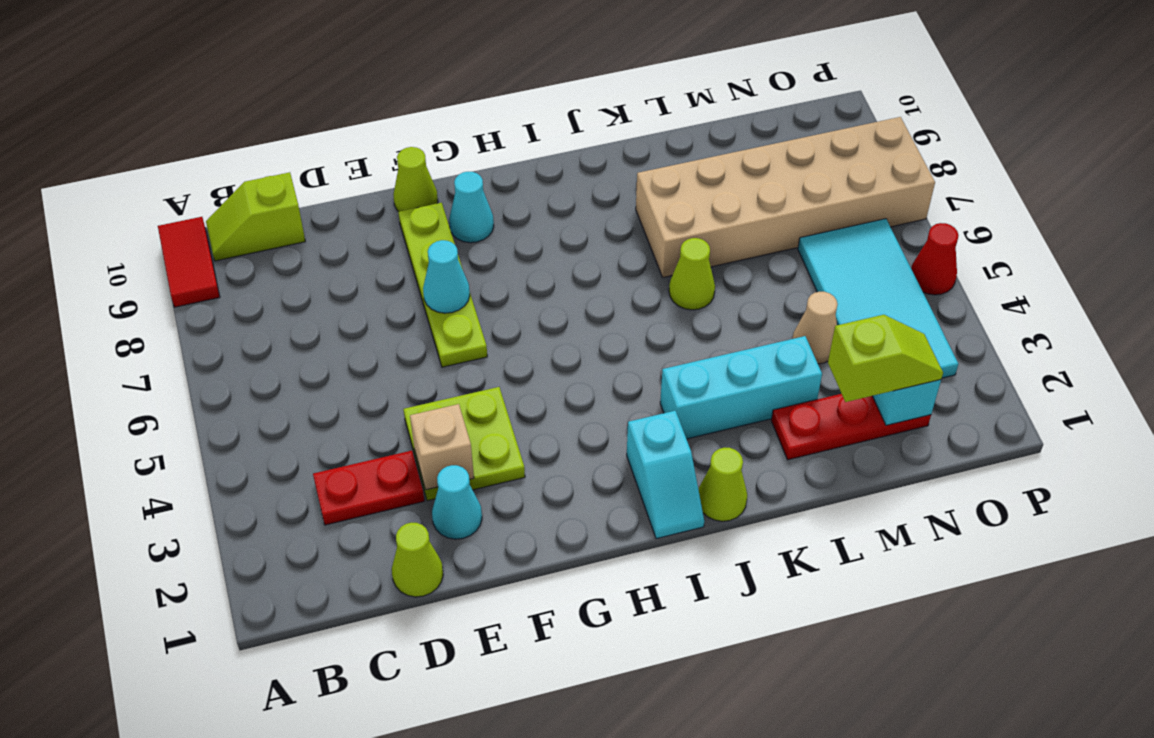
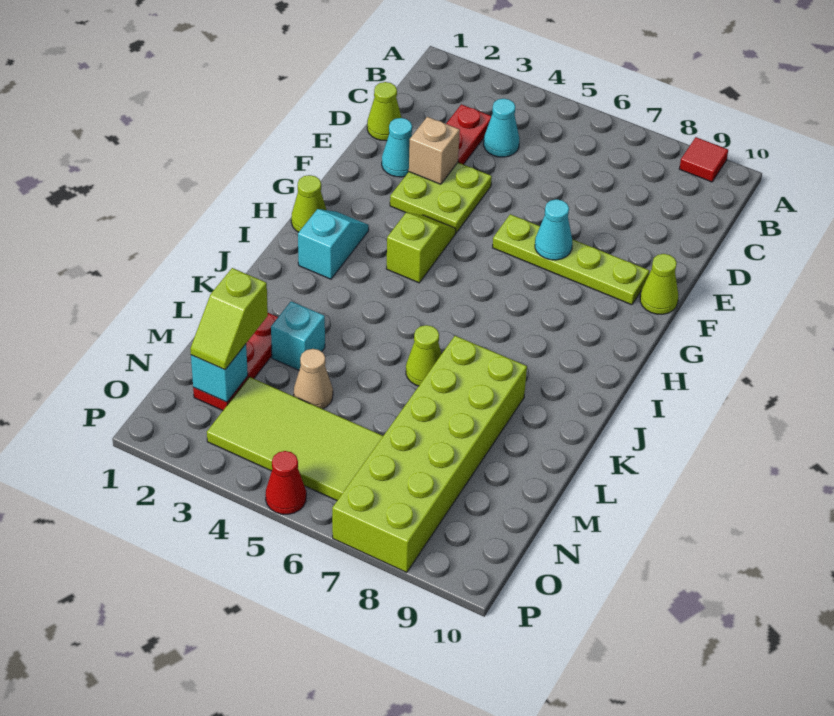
red tile A9:A10 level 1 -> red tile A9 level 1
lime slope B10:C10 level 1 top C -> lime slope G4:H4 level 1 top H
cyan cone G9 level 1 -> cyan cone C4 level 1
cyan slope I1:I2 level 1 top 2 -> cyan slope H2:I2 level 1 top I
lime cone J1 level 1 -> lime cone H1 level 1
cyan brick J3:L3 level 1 -> cyan brick L3 level 1
tan brick K7:P8 level 1 -> lime brick K7:P8 level 1
cyan tile N3:O6 level 1 -> lime tile N3:O6 level 1

